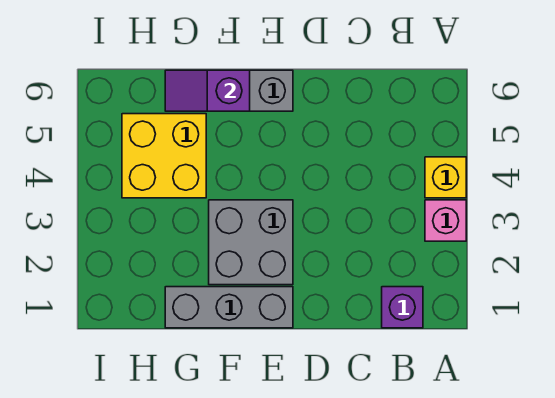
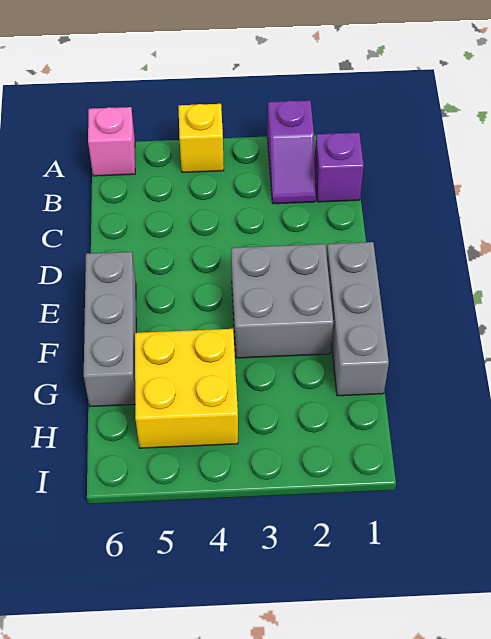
pink brick A3 level 1 -> pink brick A6 level 1
purple slope F6:G6 level 2 top F -> purple slope A2:B2 level 1 top A

